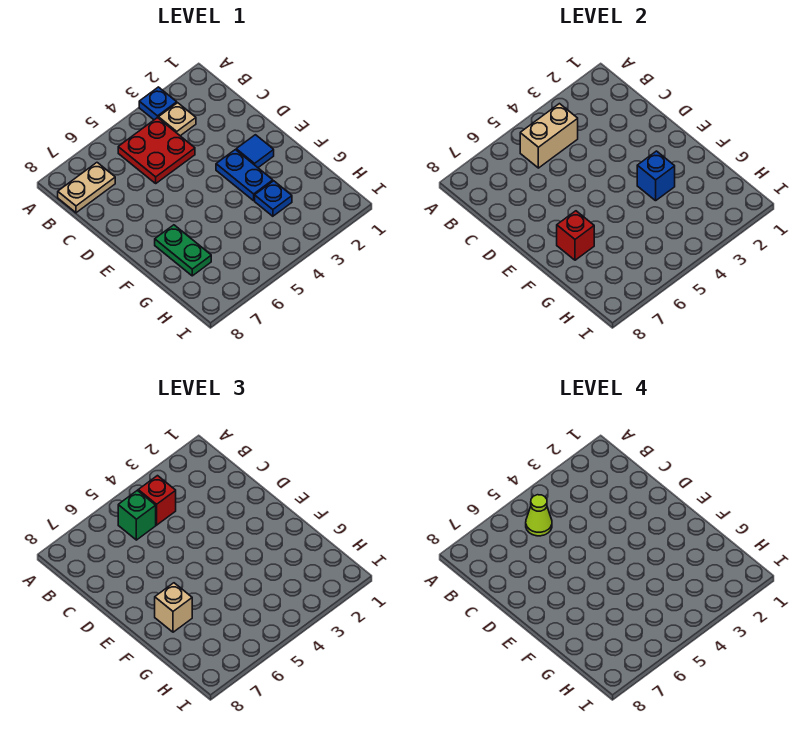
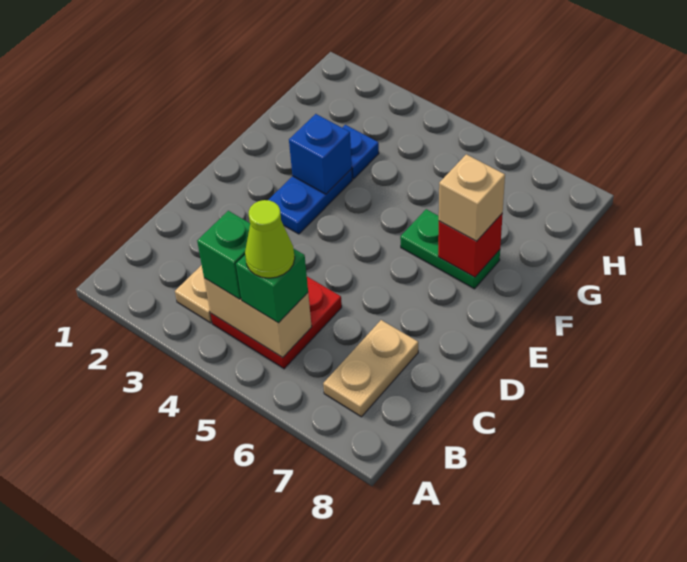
blue plate A3 level 1 -> none
red brick B4 level 3 -> green brick B4 level 3
tan plate B7:B8 level 1 -> tan plate B7:C7 level 1
blue tile E2 level 1 -> none
green plate F7:G7 level 1 -> green plate F6:F7 level 1

